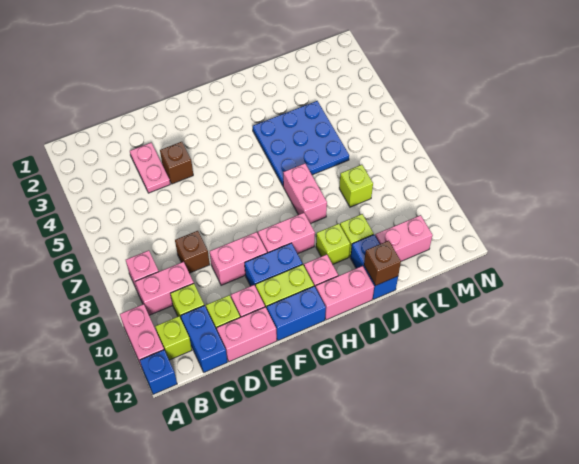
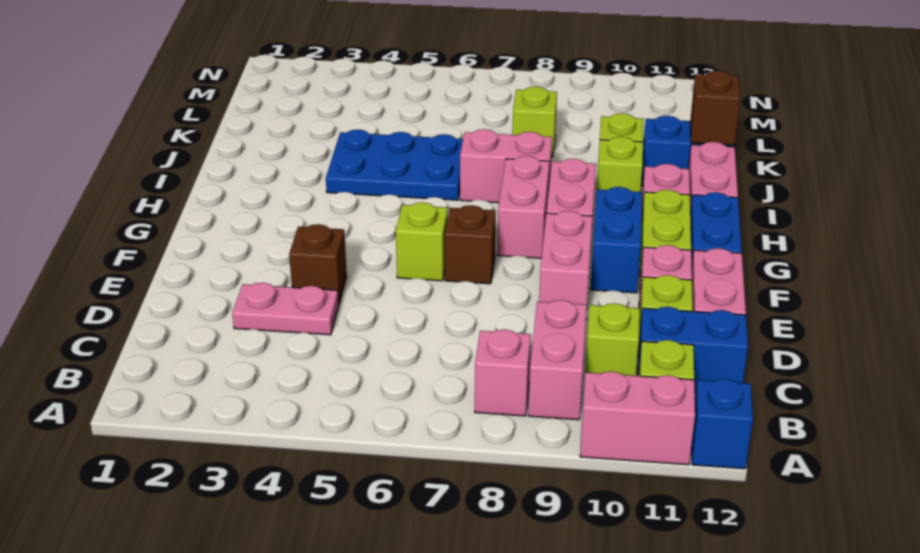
brown brick D8 level 1 -> brown brick F7 level 1
none -> lime brick F6 level 1
blue plate I4:K6 level 1 -> blue plate I4:J6 level 1
pink brick K11:L11 level 1 -> pink brick G8:H8 level 1

